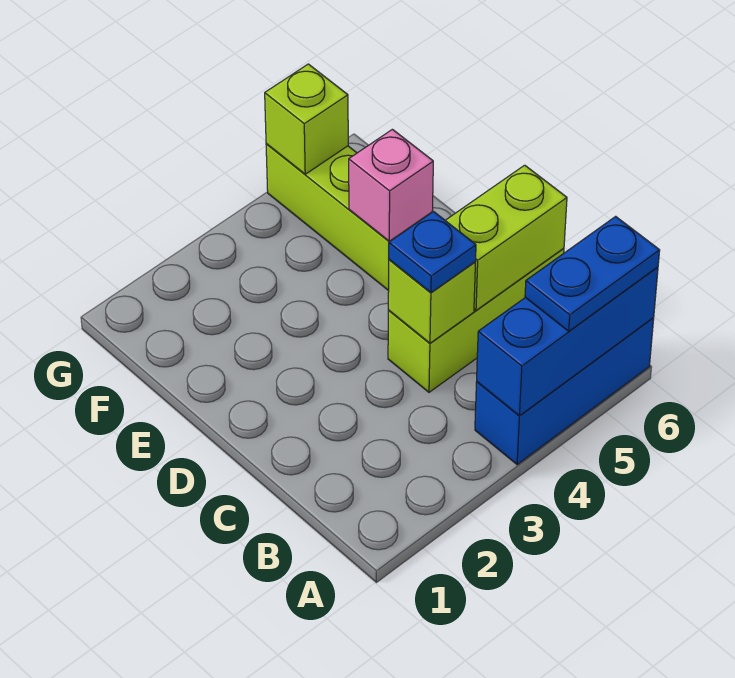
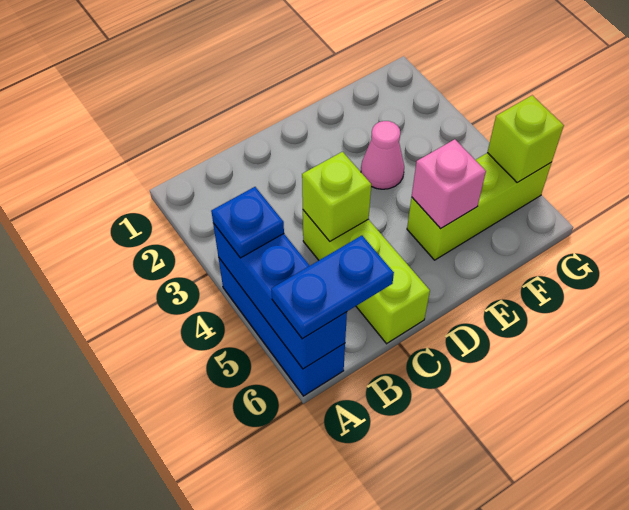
blue plate A5:A6 level 3 -> blue plate A6:B6 level 3
blue plate C4 level 3 -> blue plate A4 level 3
lime brick C5:C6 level 2 -> none
none -> pink cone E3 level 1

